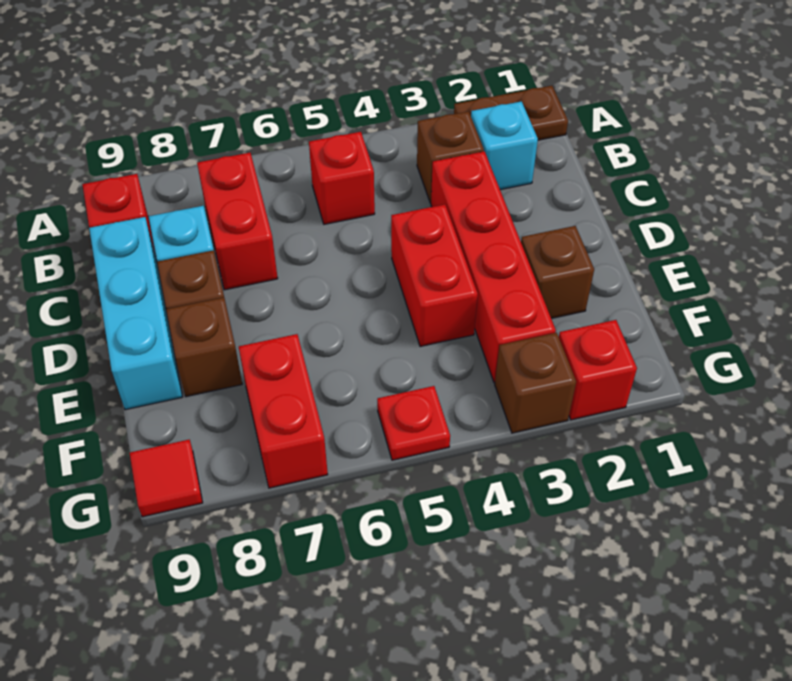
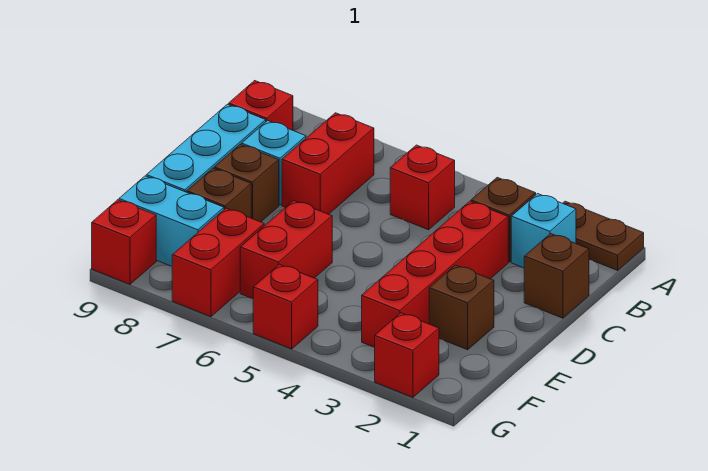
red brick D4:E4 level 1 -> red brick E6:F6 level 1
none -> cyan brick F8:F9 level 1
brown brick G3 level 1 -> brown brick C1 level 1
red plate G5 level 1 -> red brick G5 level 1
red tile G9 level 1 -> red brick G9 level 1

